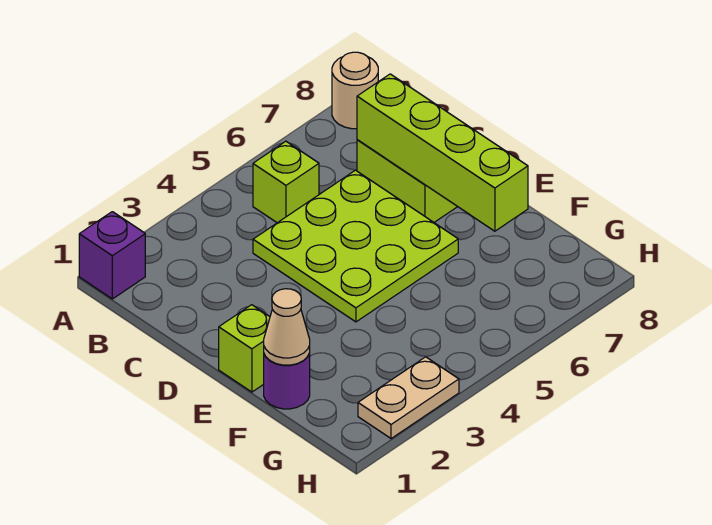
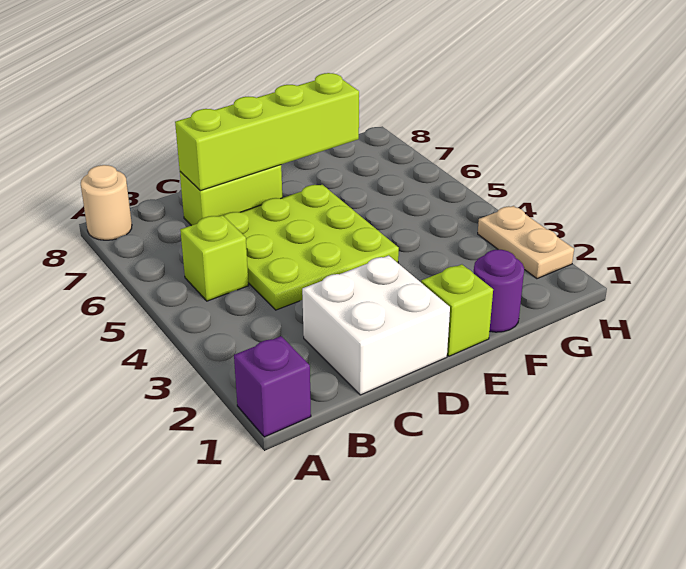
none -> white brick C1:D2 level 1
tan cone F1 level 2 -> none

